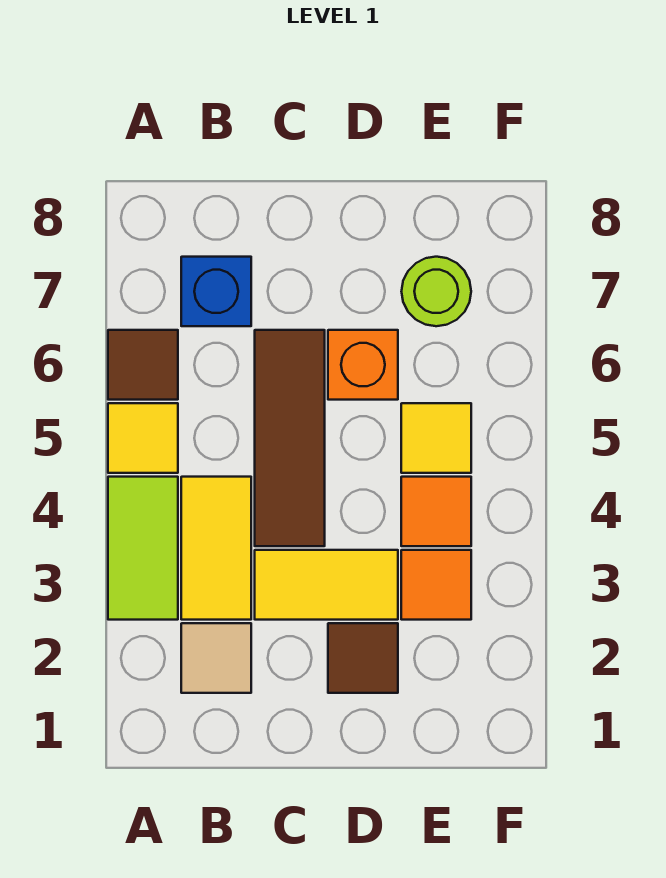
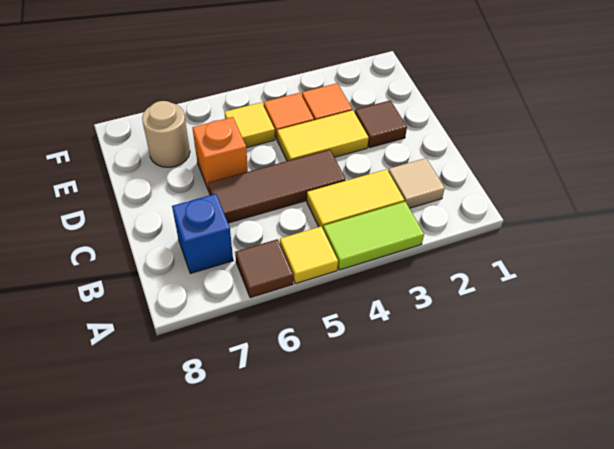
yellow tile C3:D3 level 1 -> yellow tile D3:D4 level 1
lime round brick E7 level 1 -> tan round brick E7 level 1

